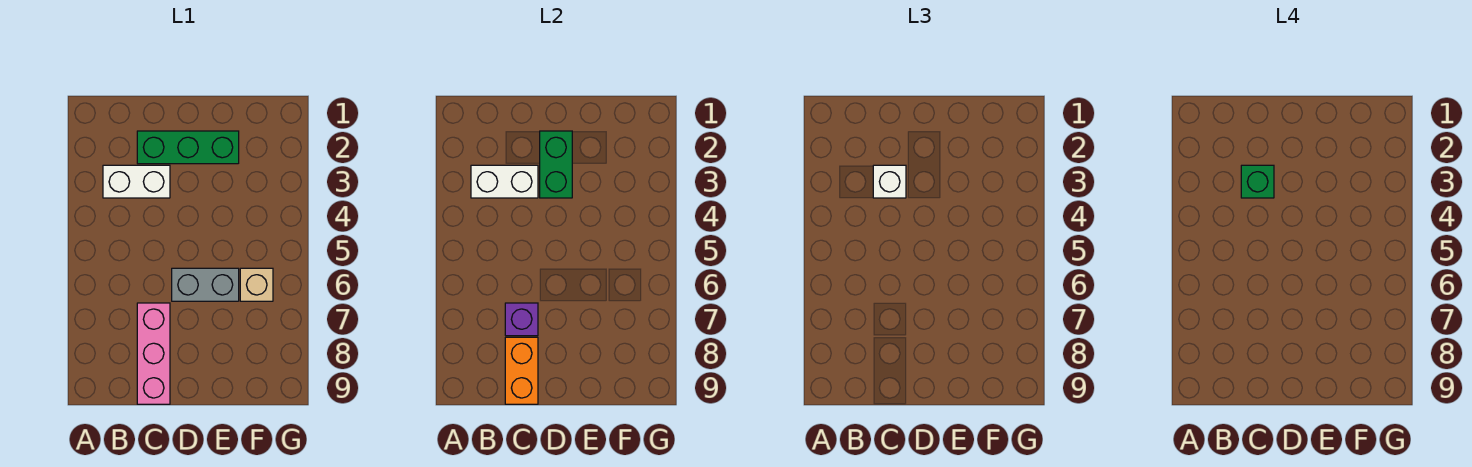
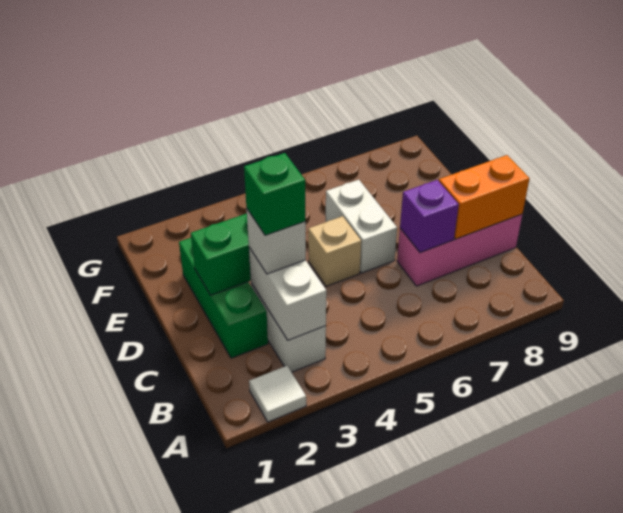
none -> white tile A2 level 1
grey brick D6:E6 level 1 -> white brick D6:E6 level 1
tan brick F6 level 1 -> tan brick D5 level 1

